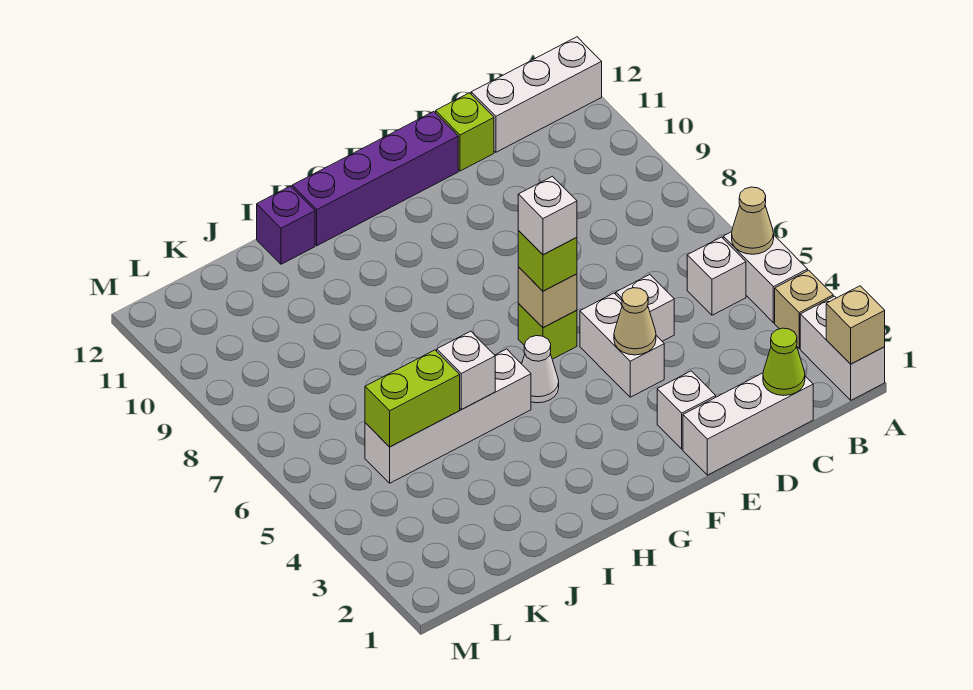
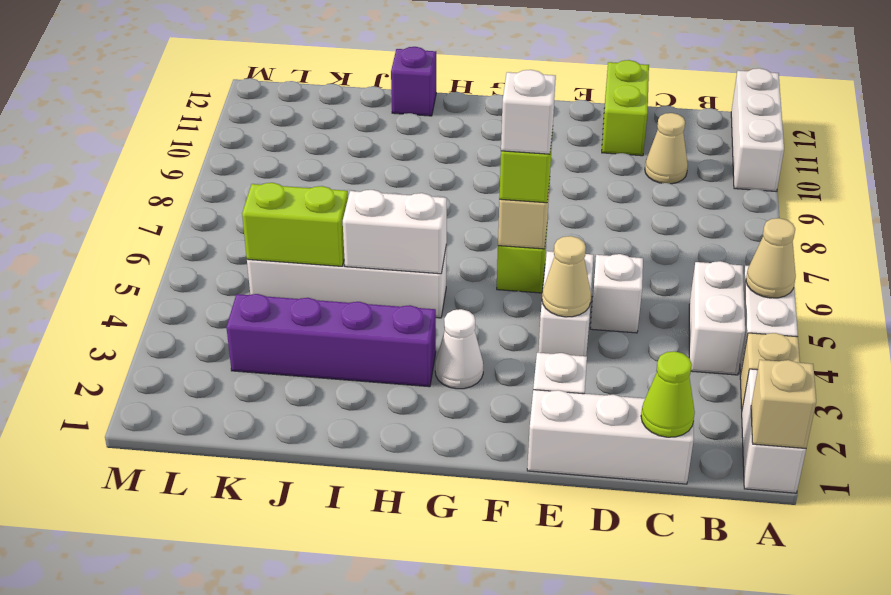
white brick A12:C12 level 1 -> white brick A10:A12 level 1
white brick B5 level 1 -> white brick B4:B5 level 1
none -> tan cone C10 level 1
lime brick D12 level 1 -> lime brick D11:D12 level 1
purple brick E12:H12 level 1 -> purple brick H3:K3 level 1
white cone G5 level 1 -> white cone G3 level 1
white brick I5 level 2 -> white brick H5:I5 level 2

